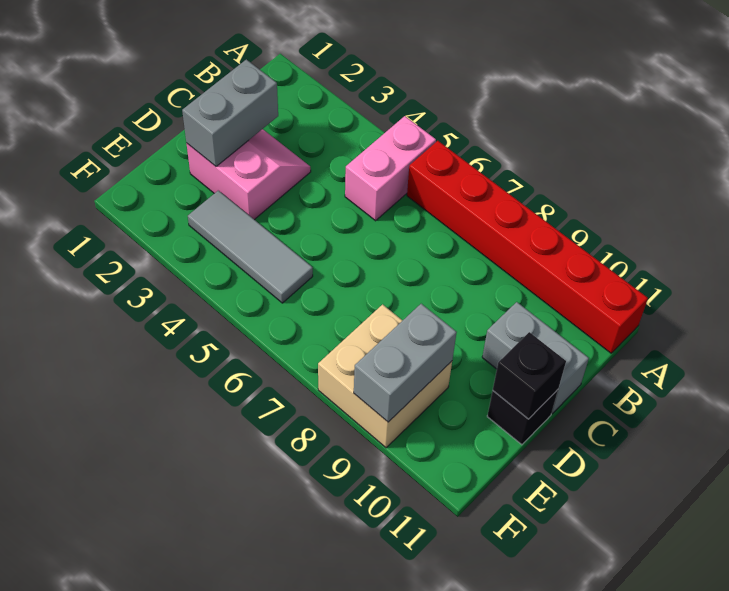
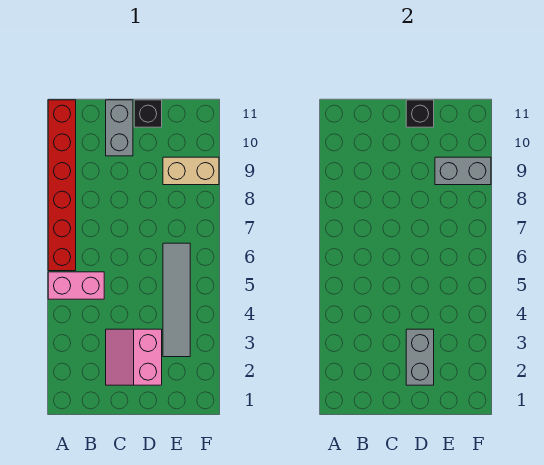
grey brick C2:D2 level 2 -> grey brick D2:D3 level 2
grey tile E3:E5 level 1 -> grey tile E3:E6 level 1
tan brick E8:F9 level 1 -> tan brick E9:F9 level 1

